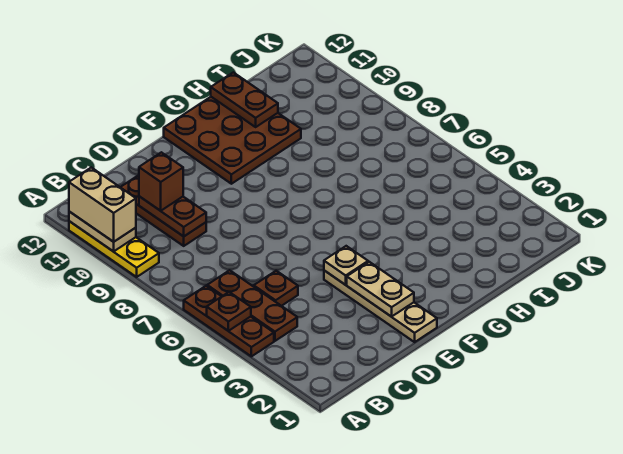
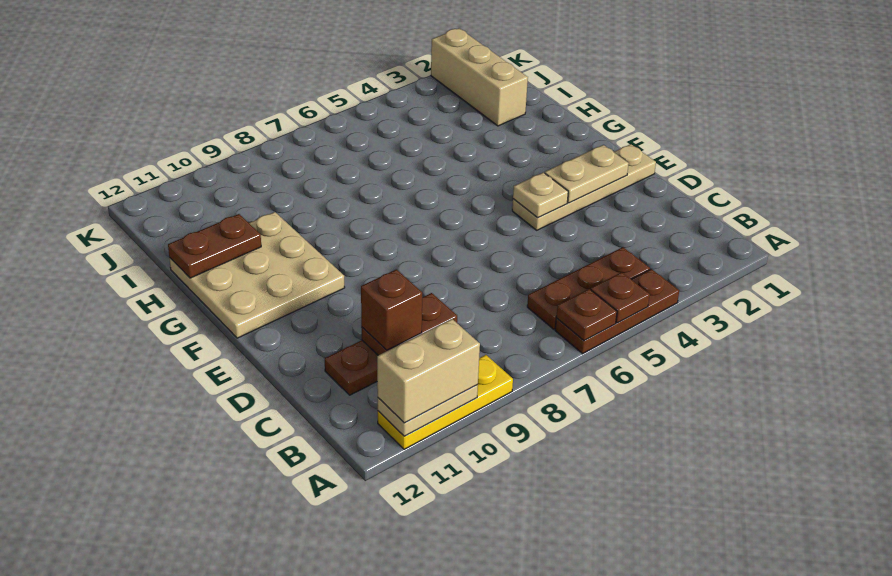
brown plate C5 level 1 -> brown plate A6 level 2
brown plate F10:H12 level 1 -> tan plate F10:H12 level 1
none -> tan brick I2:K2 level 1

